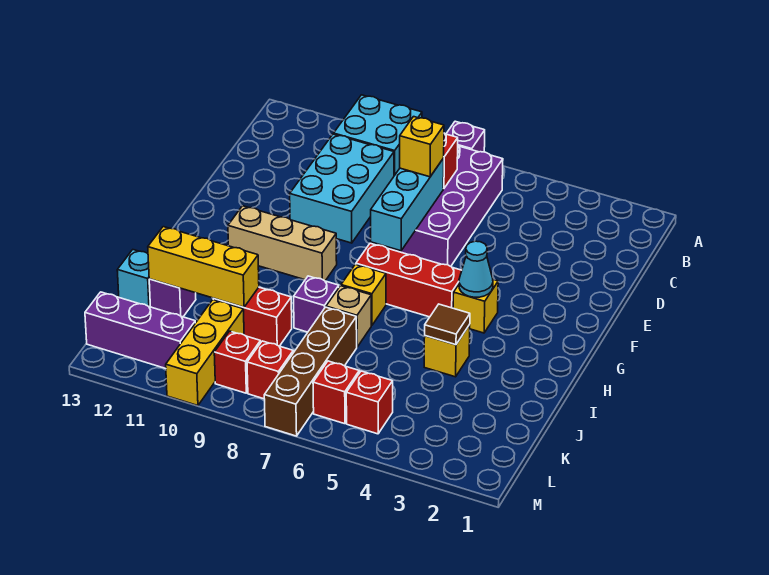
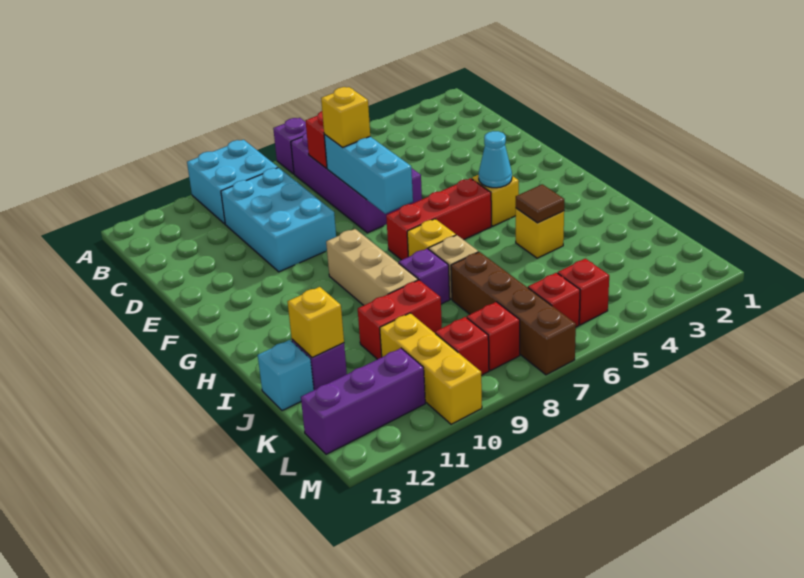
tan brick G9:G11 level 1 -> tan brick G9:I9 level 1
yellow brick J10:J12 level 2 -> yellow brick J12 level 2

